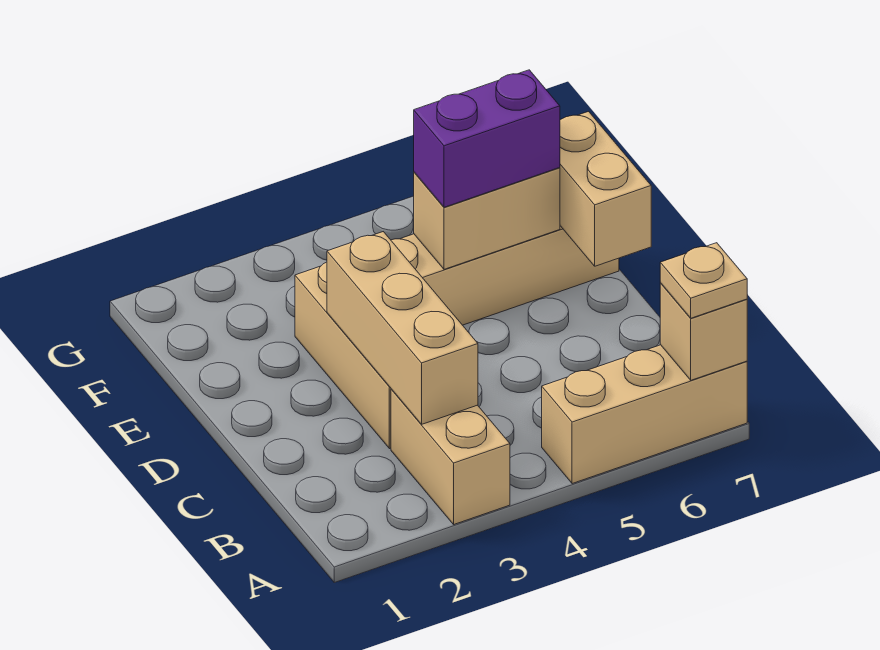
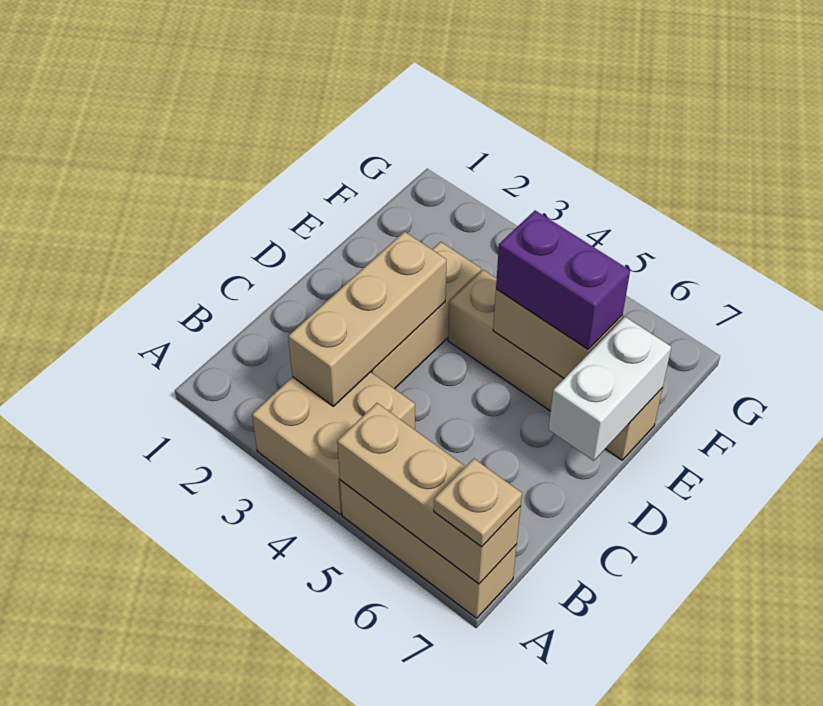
tan brick A3:B3 level 1 -> tan brick A3:B4 level 1
tan brick A7 level 2 -> tan brick A5:A7 level 2
tan brick D7:E7 level 2 -> white brick D7:E7 level 2

